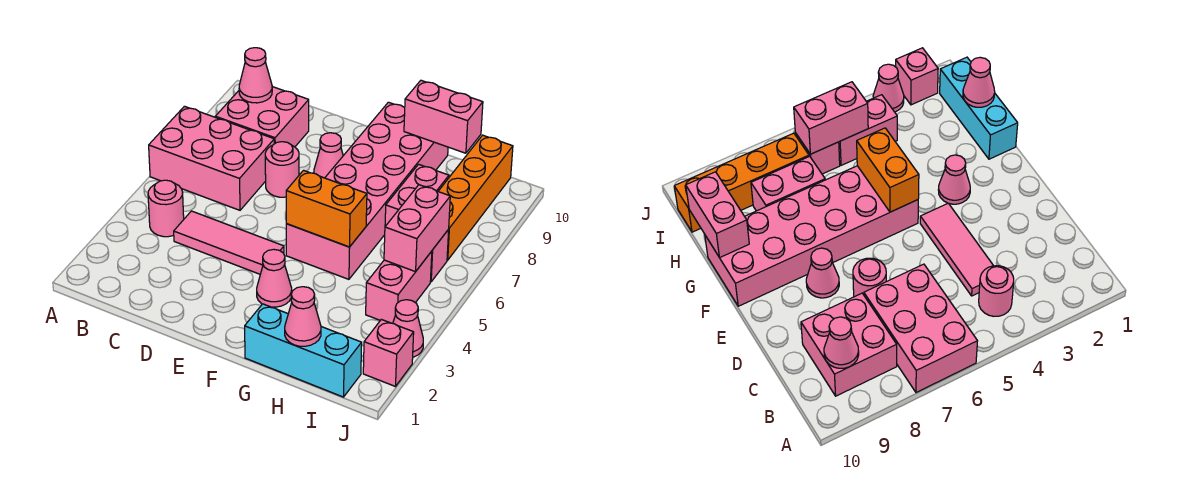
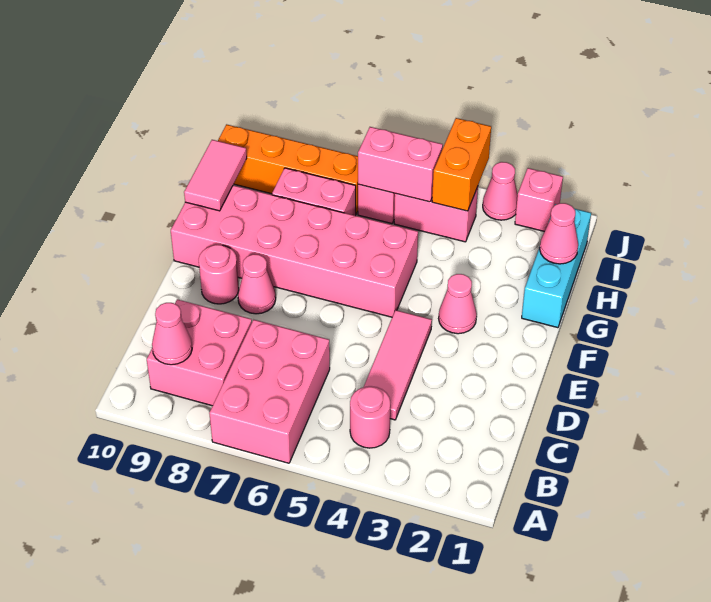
pink round brick D7 level 1 -> pink round brick E9 level 1
orange brick F5:G5 level 2 -> orange brick I4:J4 level 2
pink brick G10:H10 level 2 -> pink tile G10:H10 level 2

